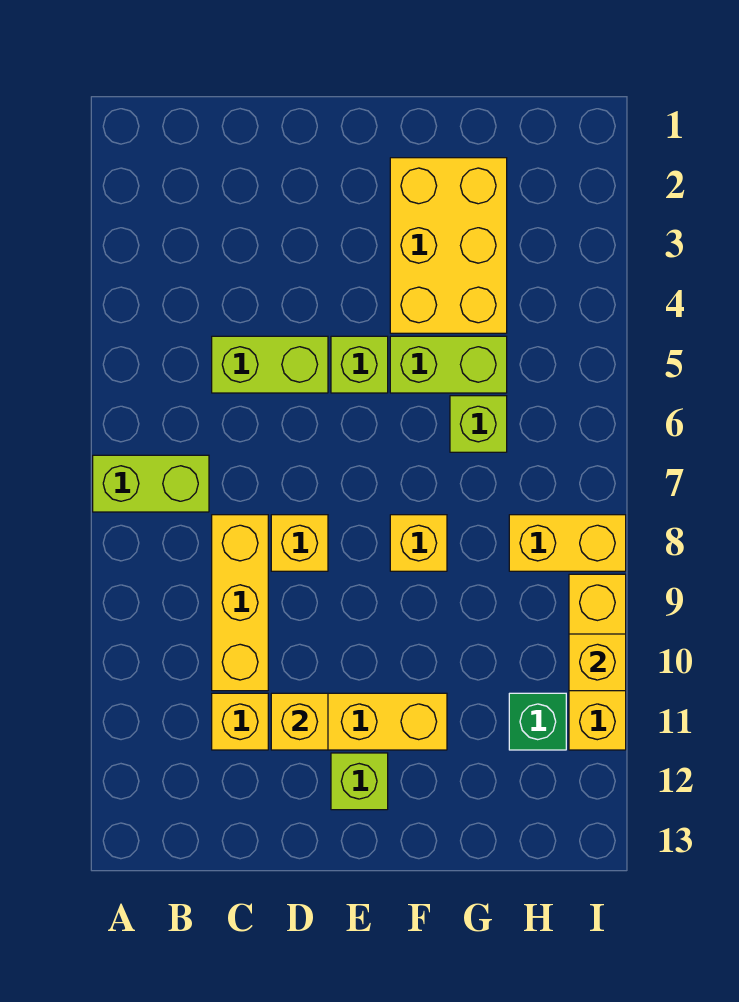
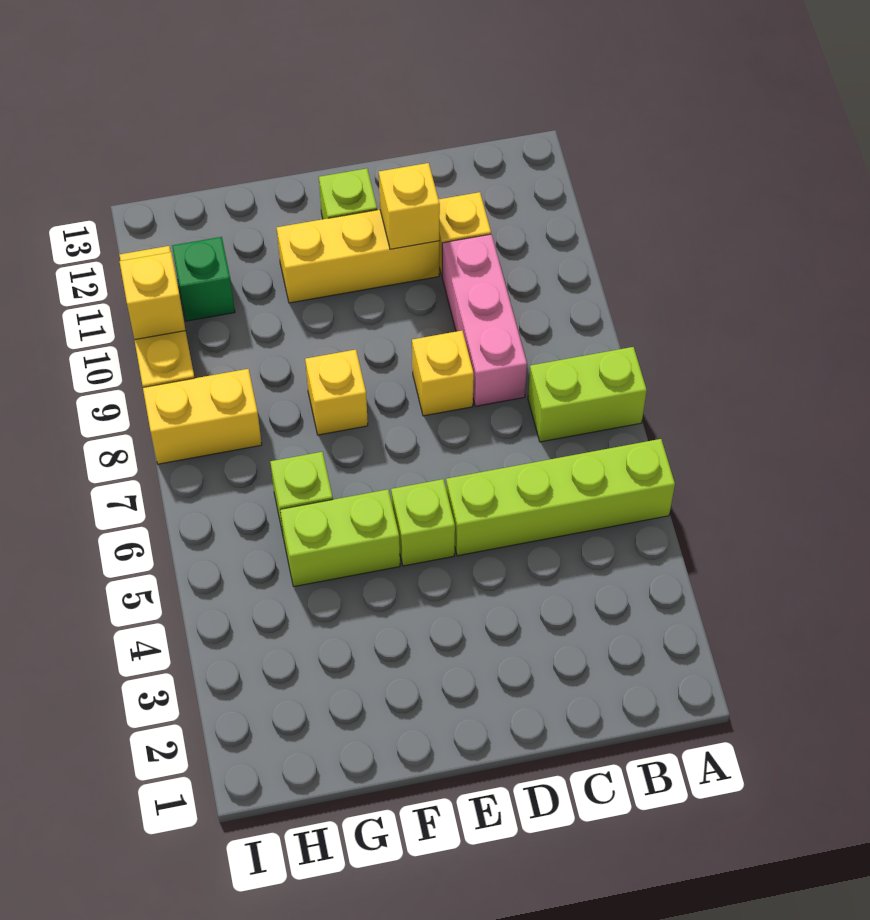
lime brick C5:D5 level 1 -> lime brick A5:D5 level 1
yellow brick C8:C10 level 1 -> pink brick C8:C10 level 1
yellow brick F2:G4 level 1 -> none

